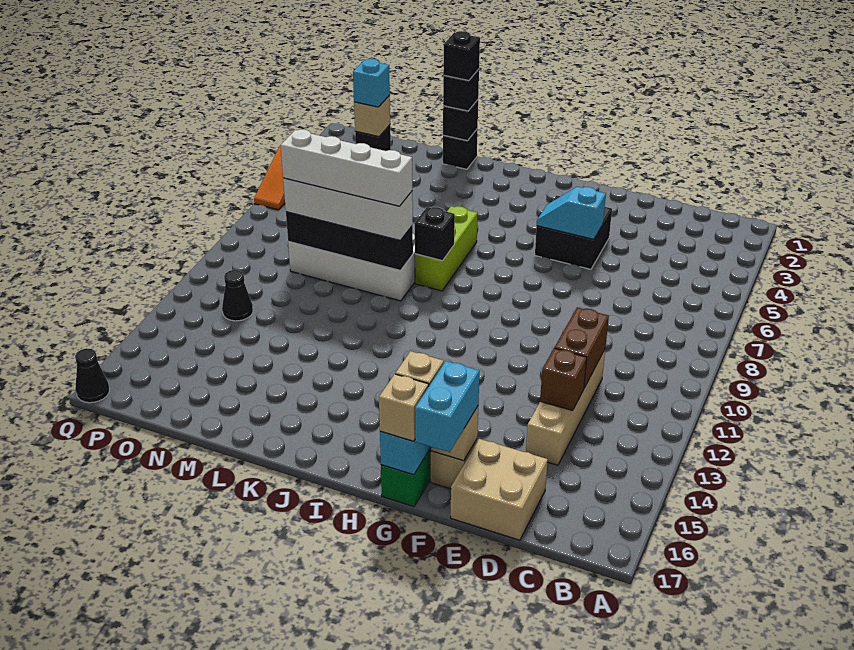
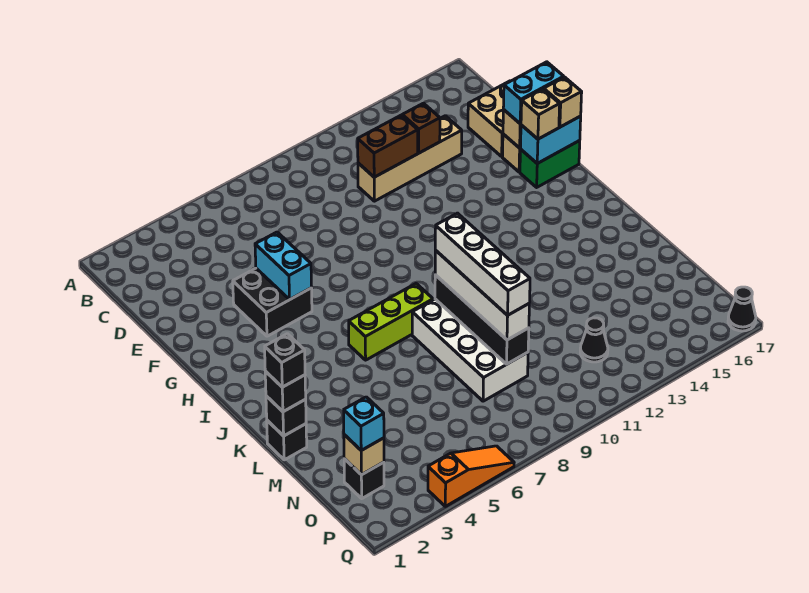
cyan slope F5:G5 level 2 top F -> cyan brick F5:G5 level 2
black brick J8 level 2 -> none

